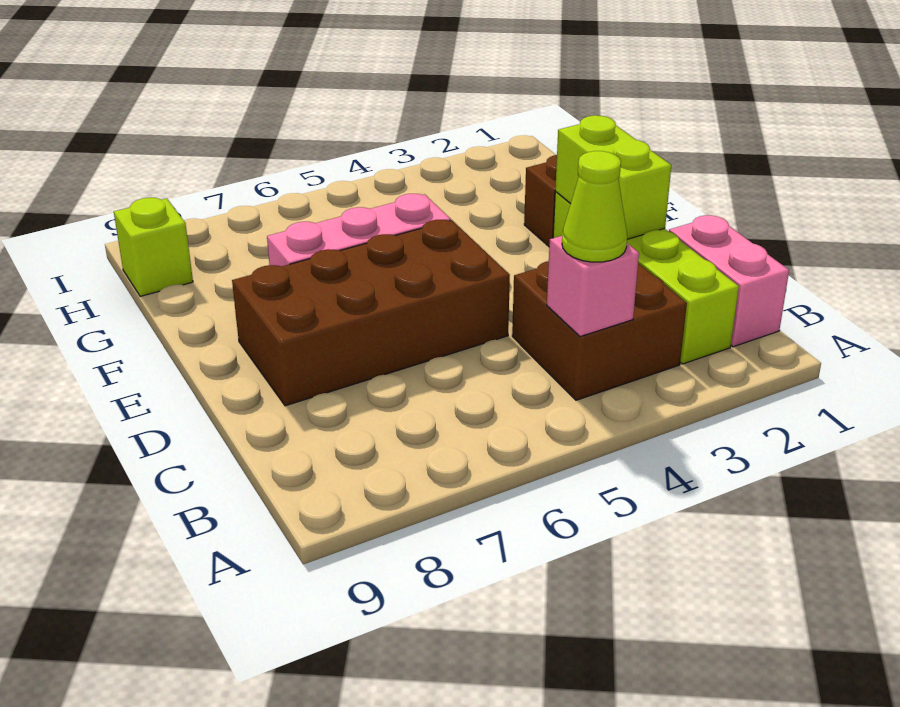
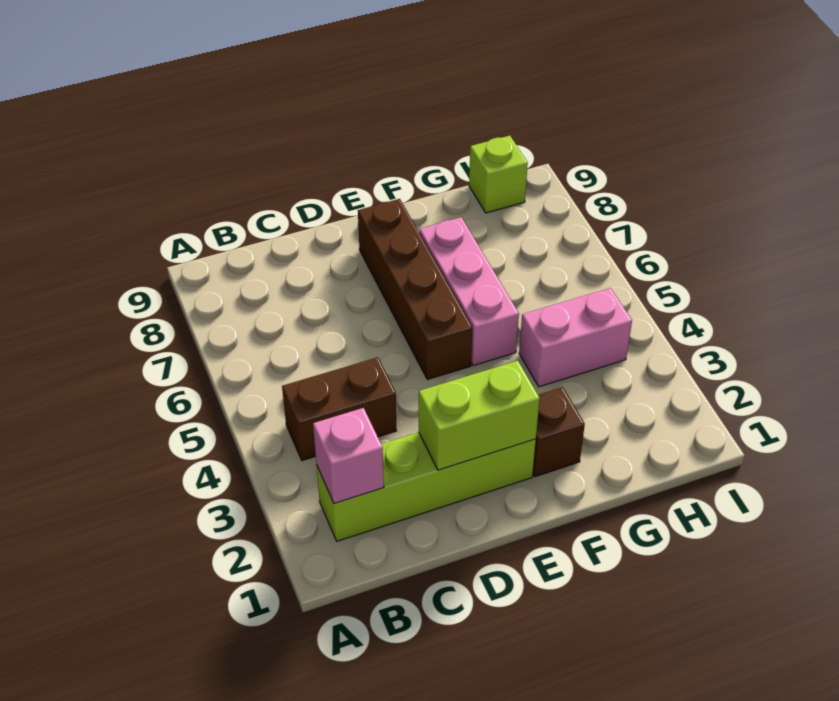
pink brick B1:C1 level 1 -> pink brick G4:H4 level 1
brown brick B3:C4 level 1 -> brown brick B4:C4 level 1
pink brick B4 level 2 -> pink brick B2 level 2
lime cone B4 level 3 -> none
brown brick D5:E8 level 1 -> brown brick E5:E8 level 1

